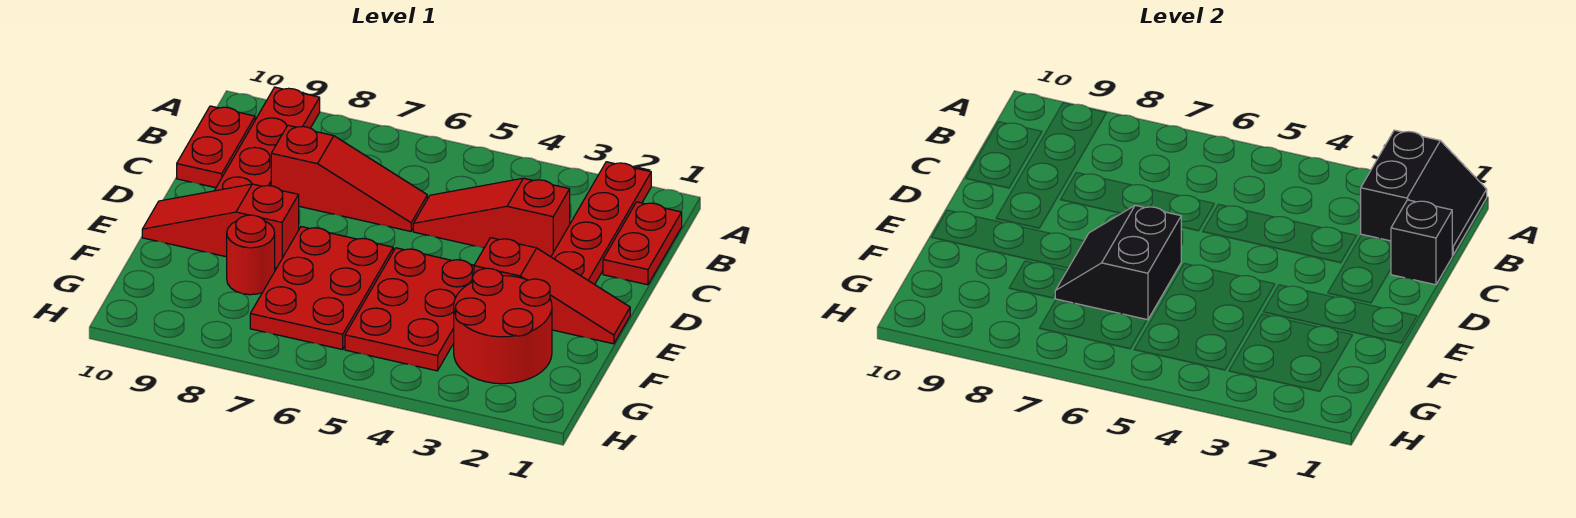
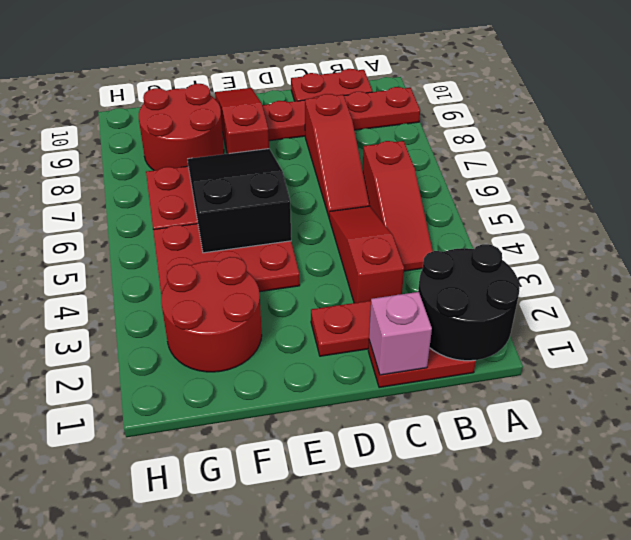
black slope A1:B2 level 2 top 2 -> black round brick A1:B2 level 2
black brick C1 level 2 -> pink brick C1 level 2
red slope E1:E3 level 1 top 3 -> red slope B4:B6 level 1 top 6
black slope E6:F7 level 2 top 6 -> black slope E5:F7 level 2 top 5
red round brick F8 level 1 -> red round brick F8:G9 level 1

